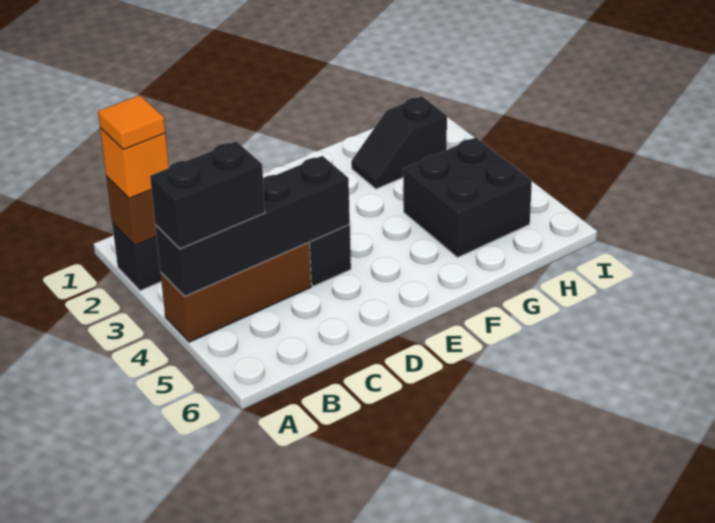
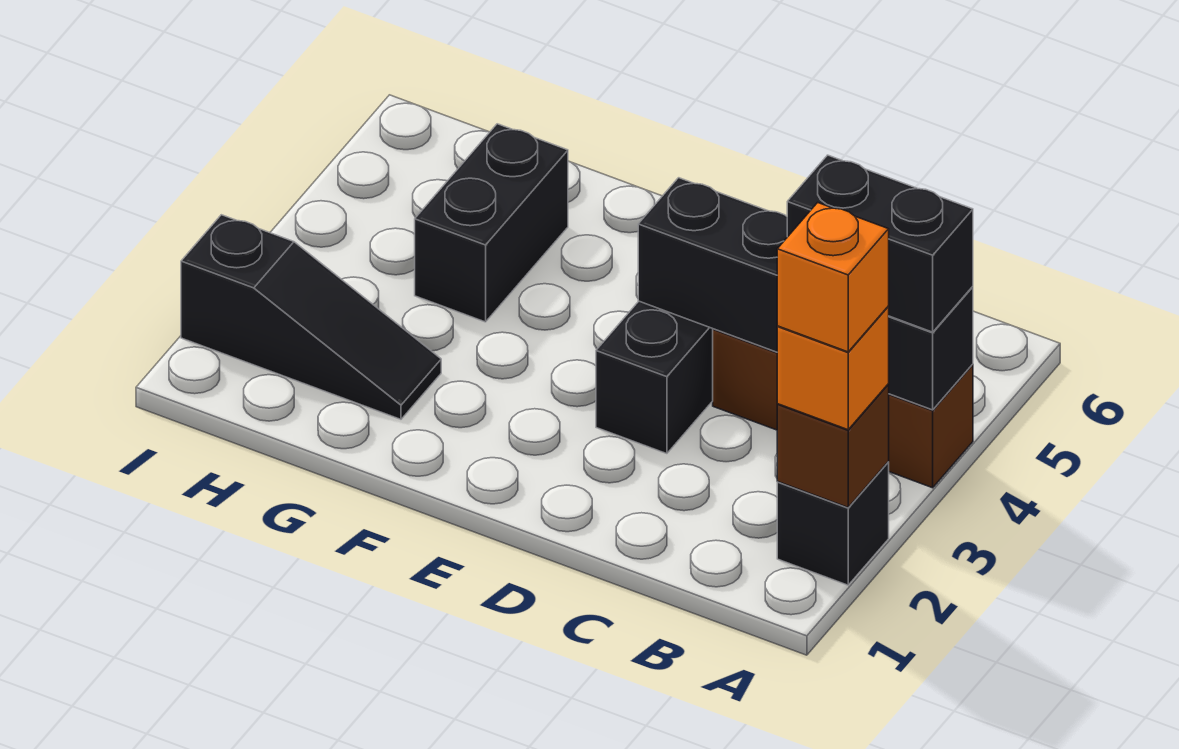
orange tile A2 level 4 -> orange brick A2 level 4
black slope G2:H2 level 1 top H -> black slope G2:I2 level 1 top I
black brick G4:H5 level 1 -> black brick G4:G5 level 1

